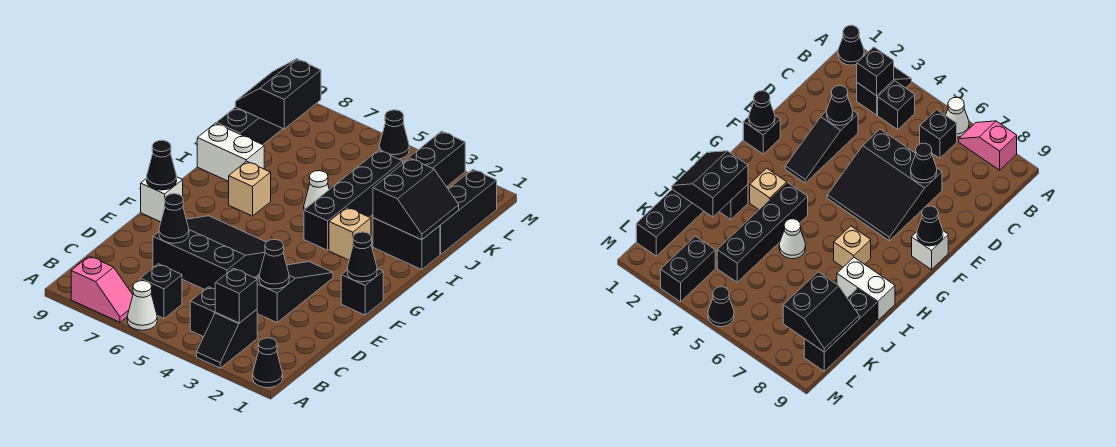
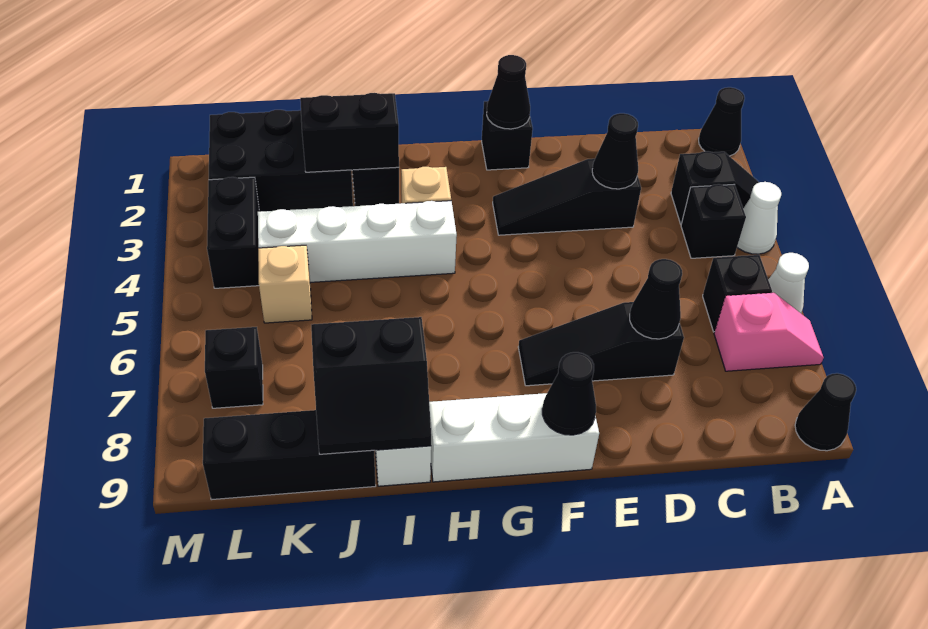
pink slope A7:A8 level 1 top 8 -> pink slope A7:B7 level 1 top B
black brick B3 level 2 -> black brick L7 level 1
black slope D5:F7 level 1 top D -> black slope D7:F7 level 1 top D
white brick F9 level 1 -> white brick F9:H9 level 1
black brick H4:K4 level 1 -> white brick H4:K4 level 1
tan brick H7 level 1 -> tan brick K5 level 1
white cone I5 level 1 -> white cone A4 level 1
black brick J1:L1 level 1 -> black brick J1:L2 level 1
black slope K8:L9 level 2 top 8 -> black slope I8:J9 level 2 top 8
black brick L3:M3 level 1 -> black brick L3:L4 level 1
black cone M5 level 1 -> black cone A9 level 1

